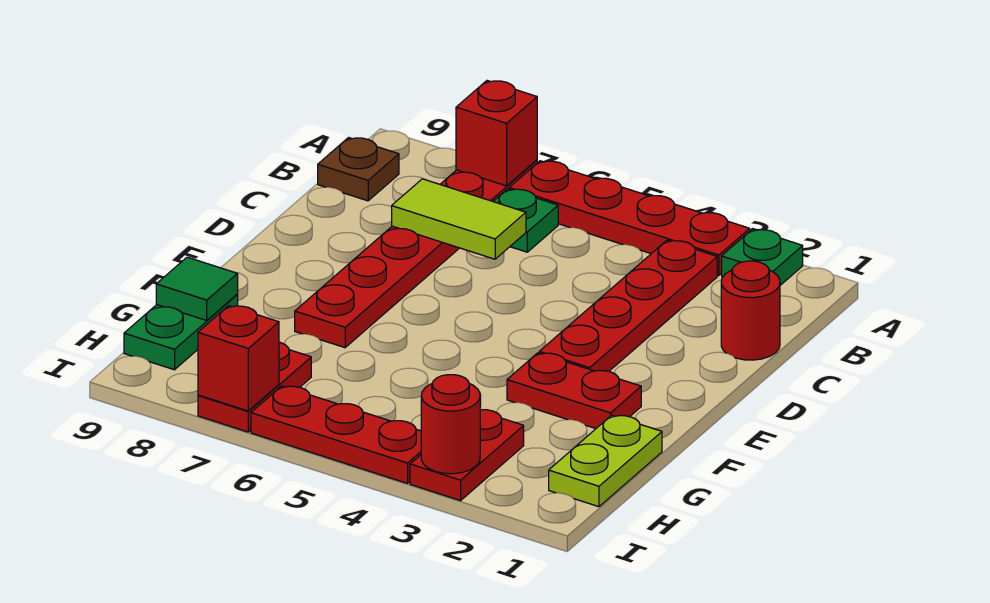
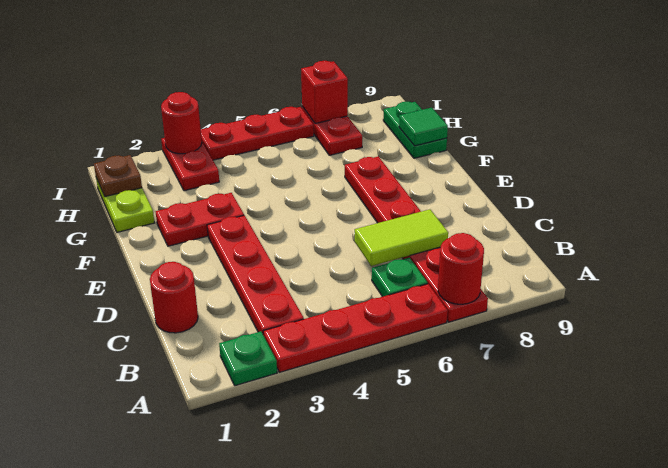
red brick A7 level 2 -> red round brick A7 level 2
brown plate B9 level 1 -> brown plate H1 level 2

